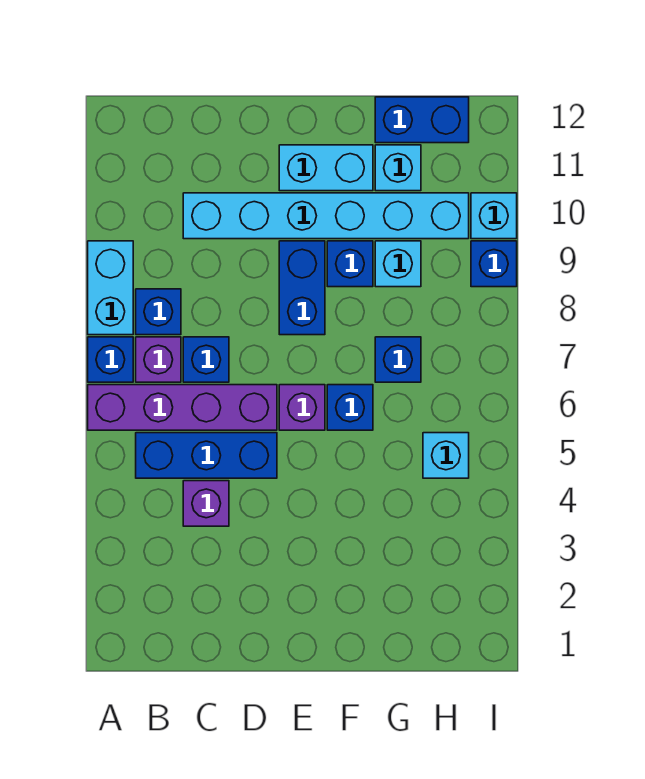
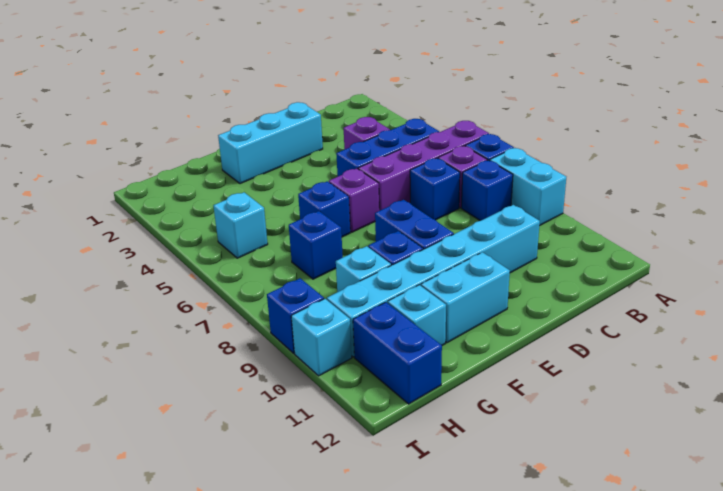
none -> cyan brick D2:F2 level 1
blue brick G12:H12 level 1 -> blue brick H11:H12 level 1

